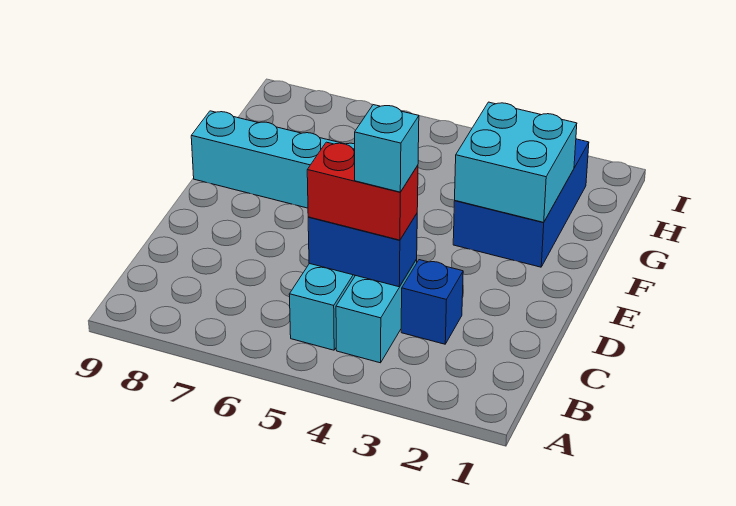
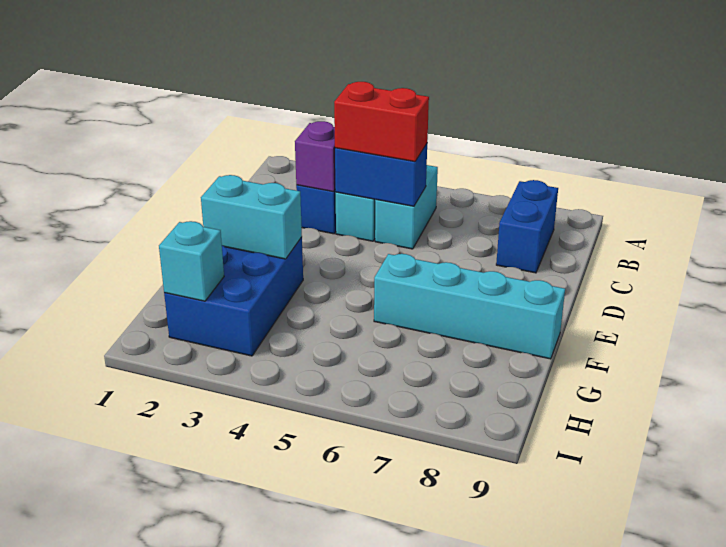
none -> blue brick B8:C8 level 1
none -> purple brick C3 level 2
cyan brick C4 level 4 -> cyan brick H2 level 2
cyan brick F2:G3 level 2 -> cyan brick F2:F3 level 2

